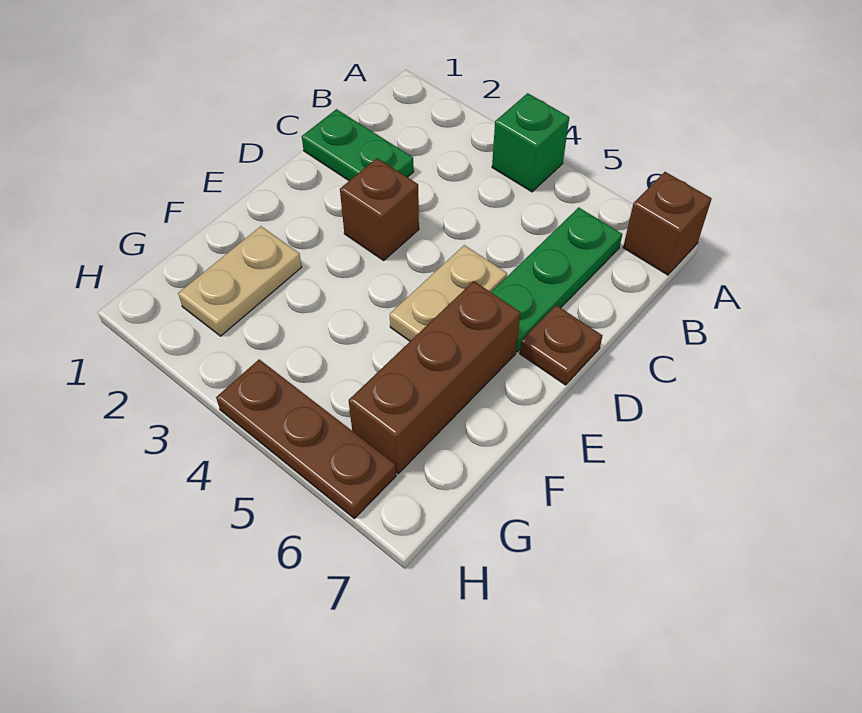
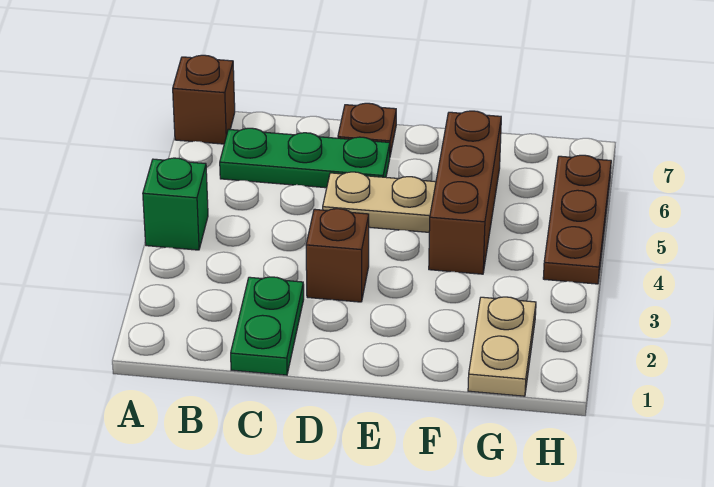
brown brick E6:G6 level 1 -> brown brick F4:F6 level 1
tan plate F2:G2 level 1 -> tan plate G1:G2 level 1

